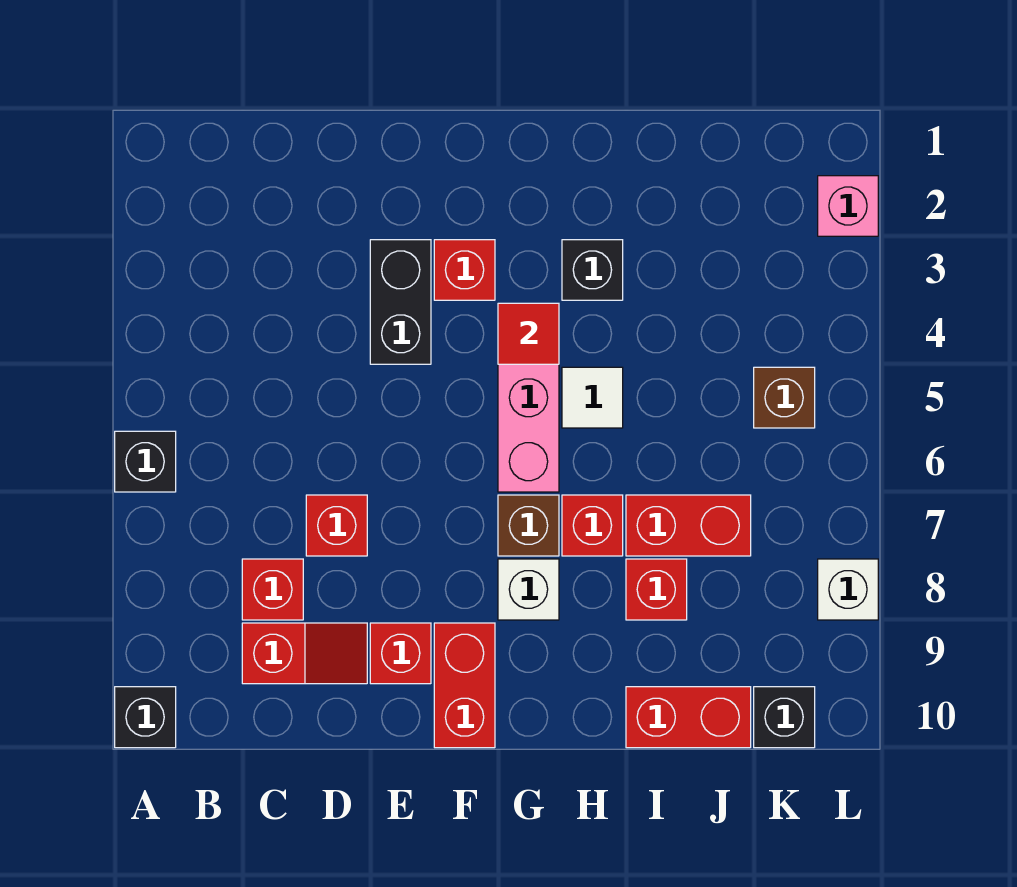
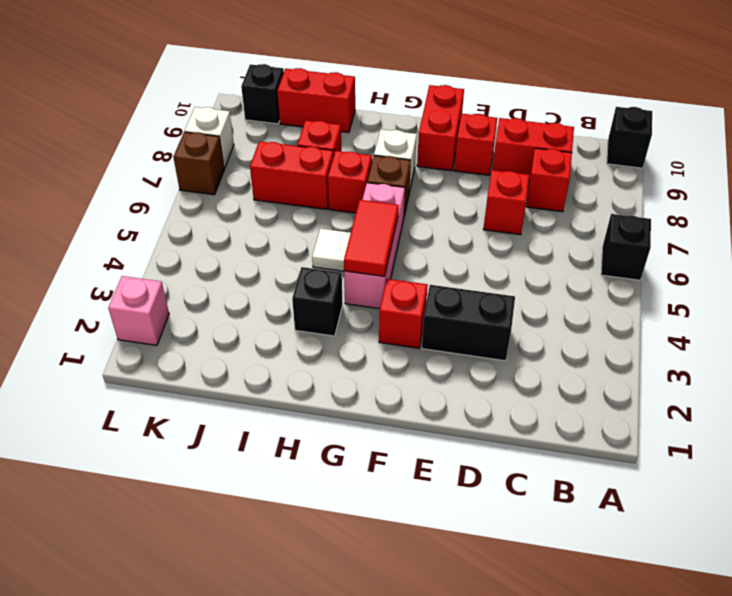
red slope C9:D9 level 1 top C -> red brick C9:D9 level 1
black brick E3:E4 level 1 -> black brick D3:E3 level 1
red tile G4 level 2 -> red tile G4:G5 level 2
brown brick K5 level 1 -> brown brick L7 level 1

